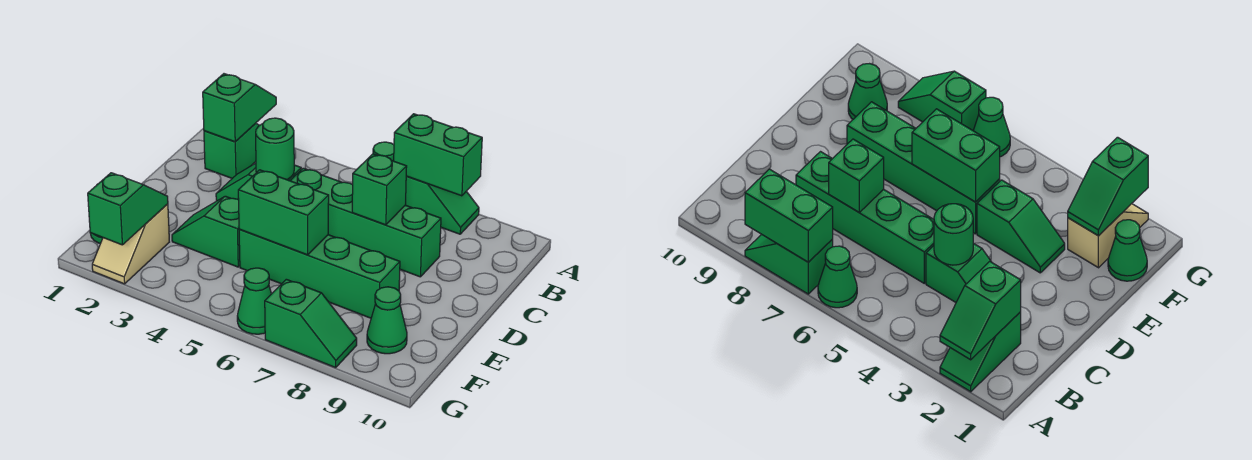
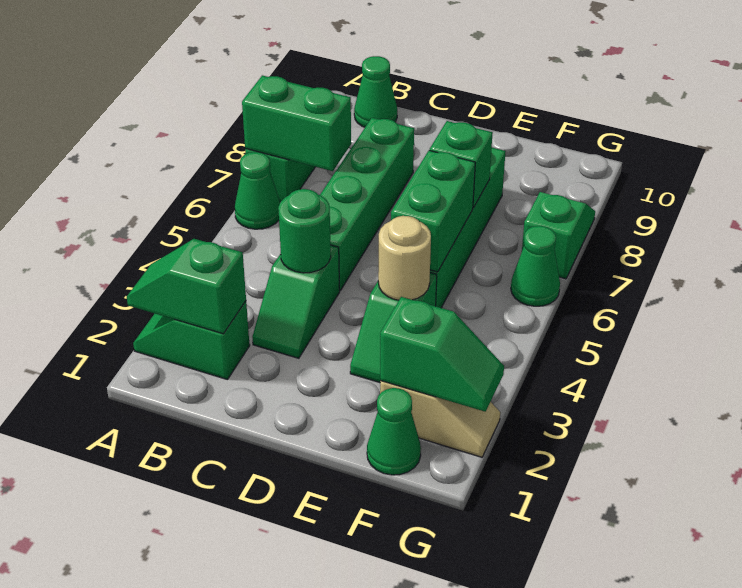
green brick A7:A8 level 2 -> green brick A7:B7 level 2
green brick C7 level 2 -> green brick E7 level 2
none -> tan round brick E4 level 2
green slope F2:G2 level 2 top G -> green slope F2:G2 level 2 top F
green cone F9 level 1 -> green cone B10 level 1

